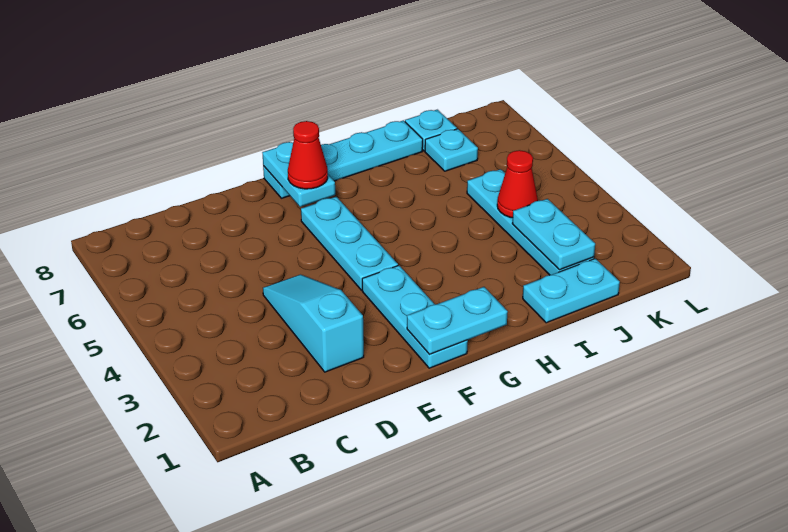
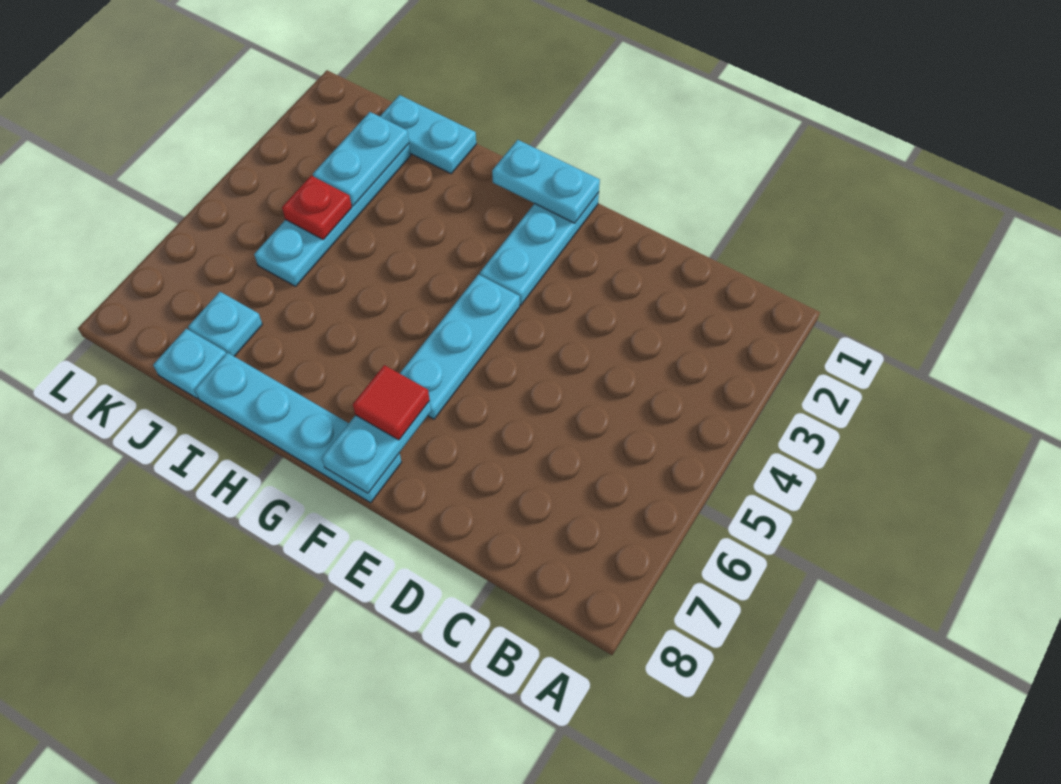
cyan slope D2:D4 level 1 top 2 -> none
red cone F7 level 3 -> red tile F7 level 3
red cone J4 level 2 -> red plate J4 level 2

